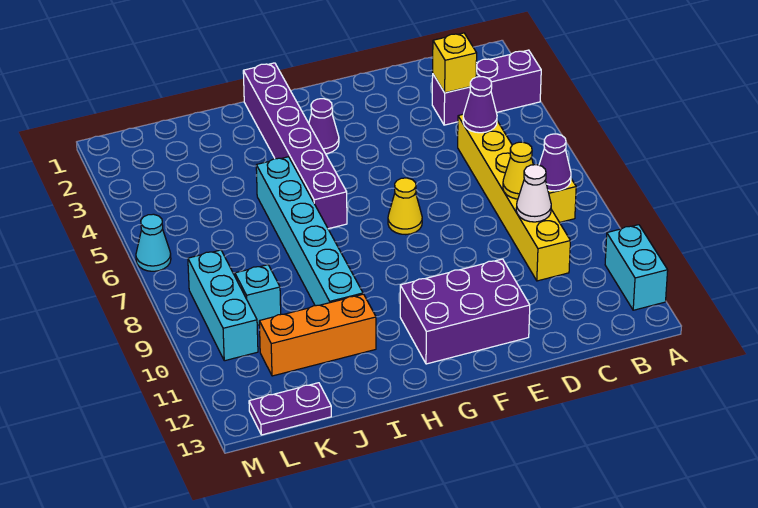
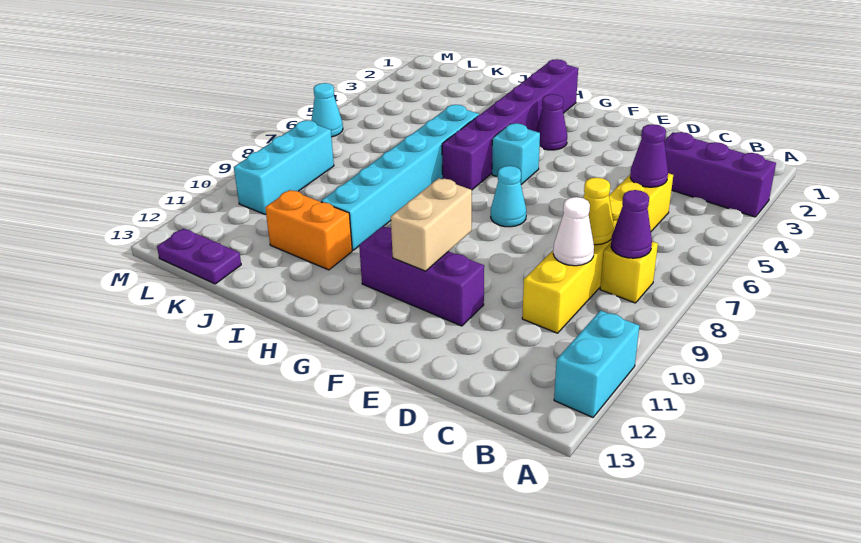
yellow brick C3 level 2 -> none
purple brick E11:G12 level 1 -> purple brick E11:G11 level 1
yellow cone F7 level 1 -> cyan cone F7 level 1
none -> tan brick F10:F11 level 2
orange brick I11:K11 level 1 -> orange brick I11:J11 level 1
cyan brick K9 level 1 -> cyan brick G5 level 1

